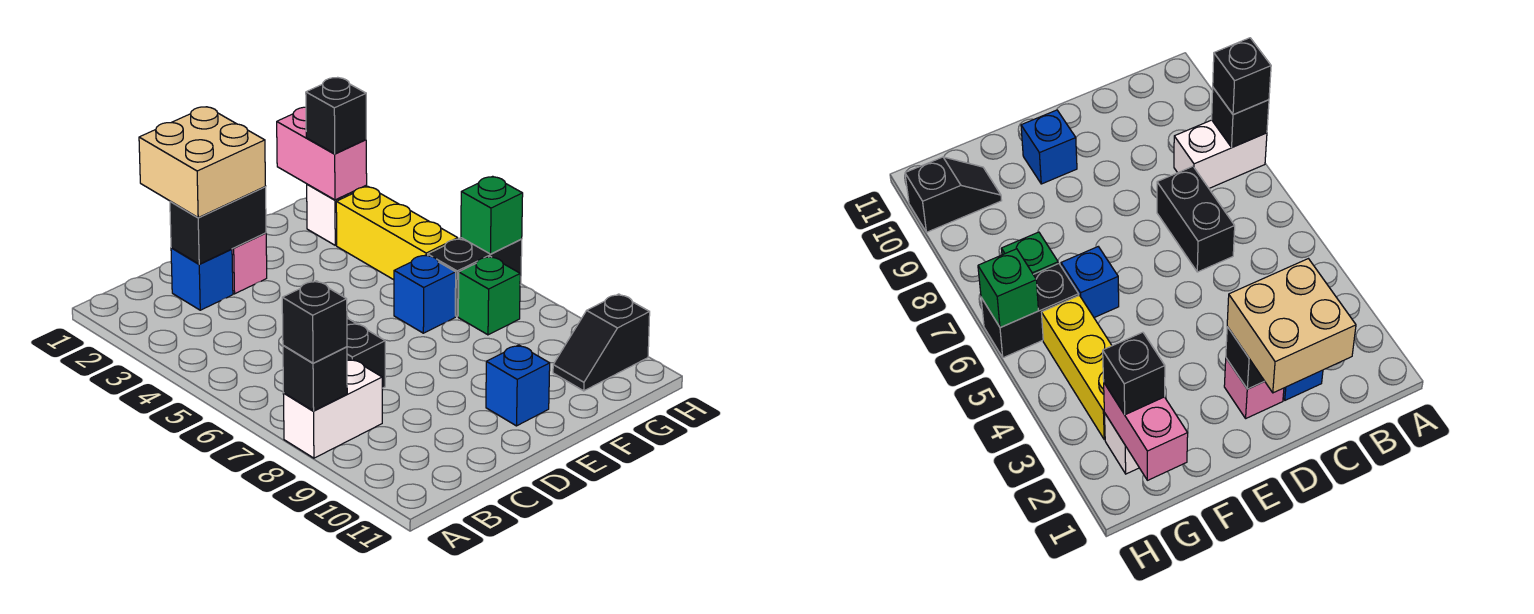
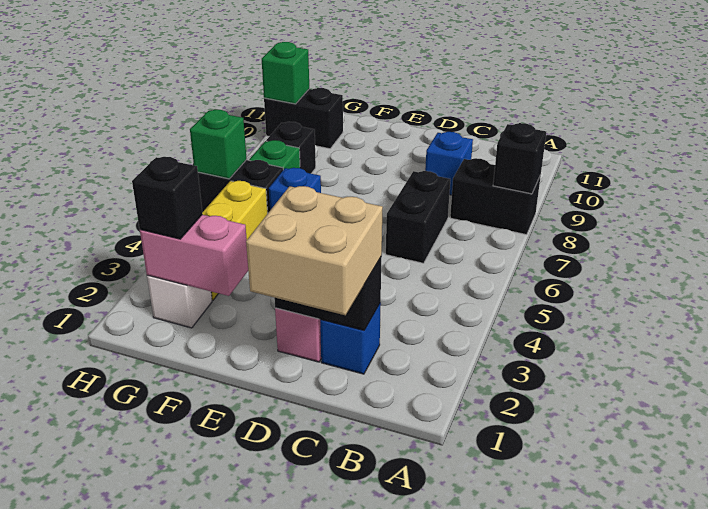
white brick A8:B8 level 1 -> black brick A8:B8 level 1
black brick A8 level 3 -> black brick G8 level 1
blue brick E10 level 1 -> blue brick C9 level 1
pink brick G1:G2 level 2 -> pink brick F2:G2 level 2
black slope G10:H10 level 1 top H -> black brick G10:H10 level 1
none -> green brick H10 level 2

